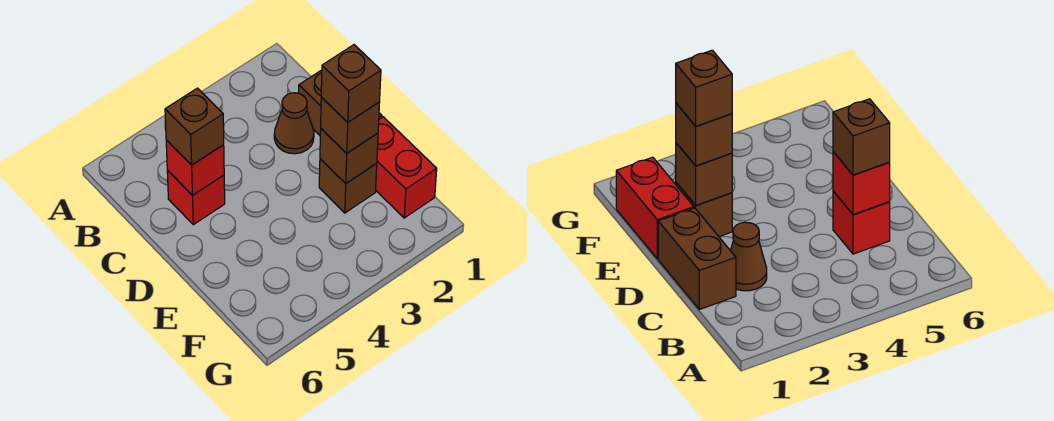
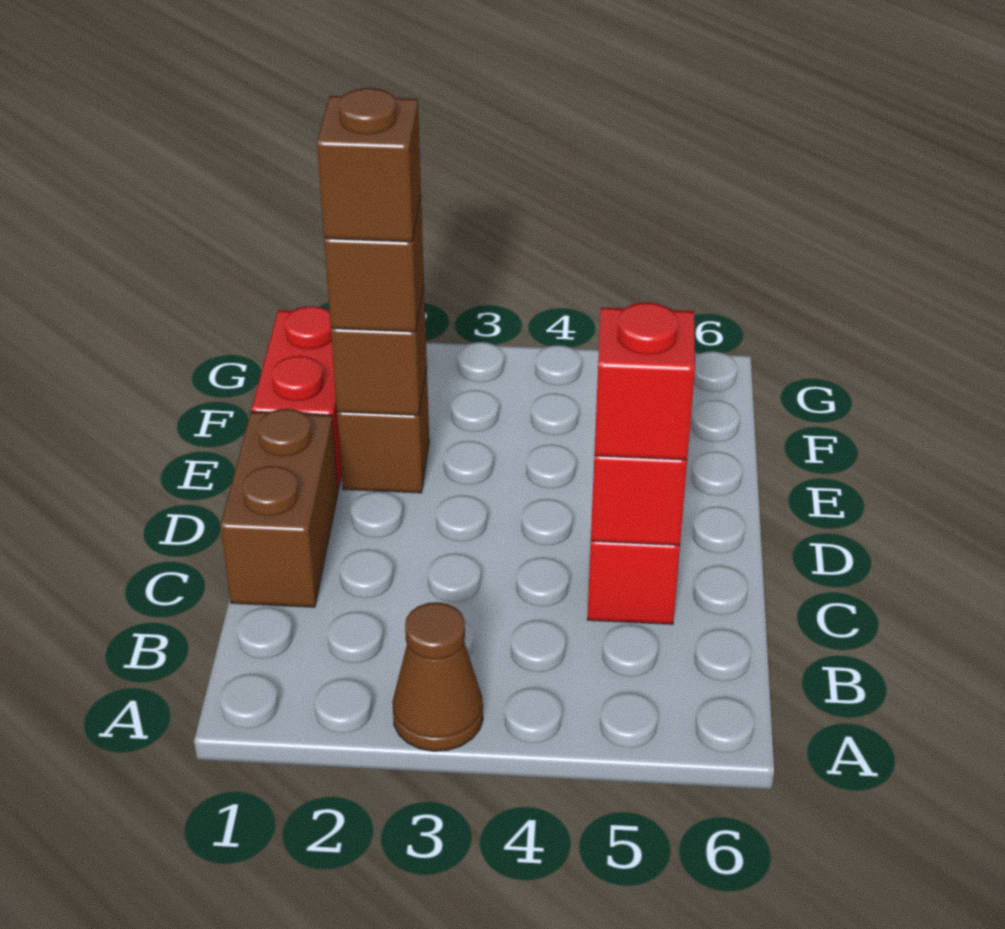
brown cone C2 level 1 -> brown cone A3 level 1
brown brick C5 level 3 -> red brick C5 level 3

